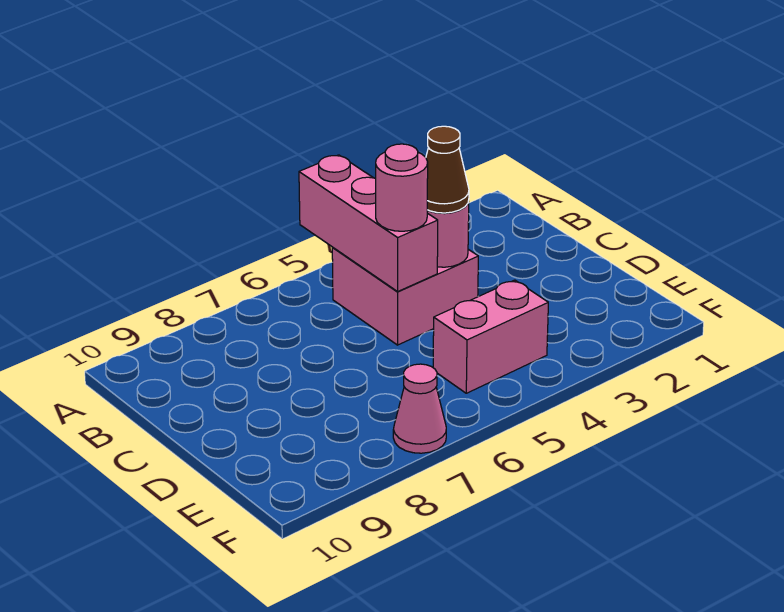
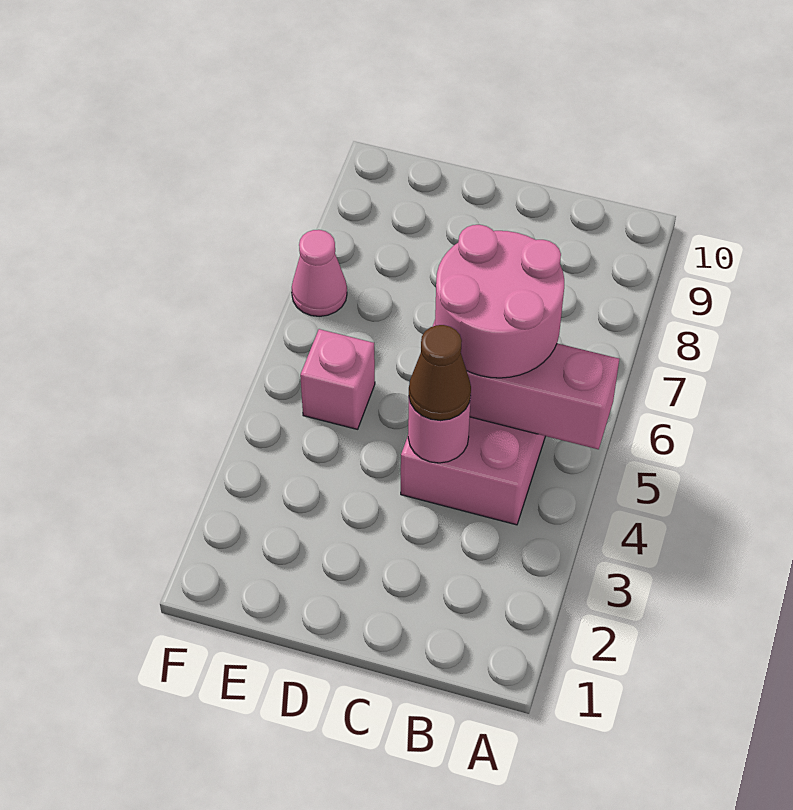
pink round brick C5 level 3 -> pink round brick B5:C6 level 3
pink brick E4:E5 level 1 -> pink brick E5 level 1

